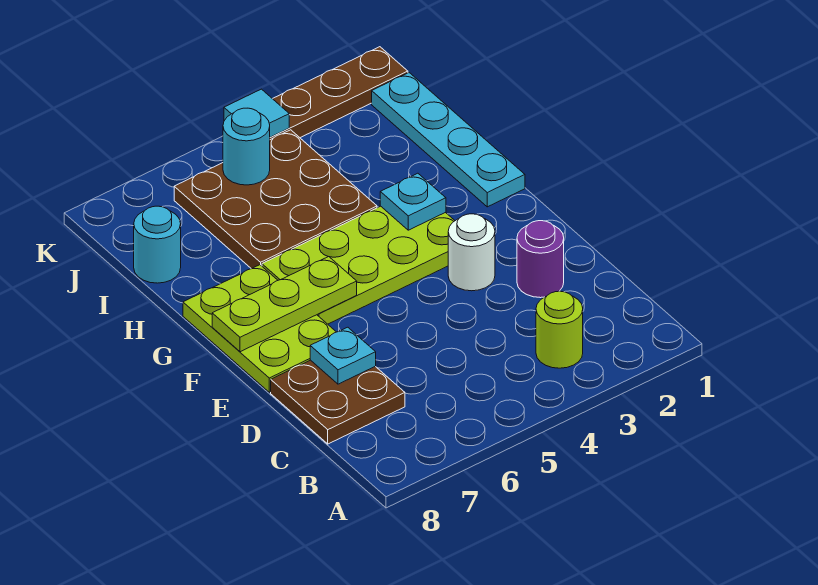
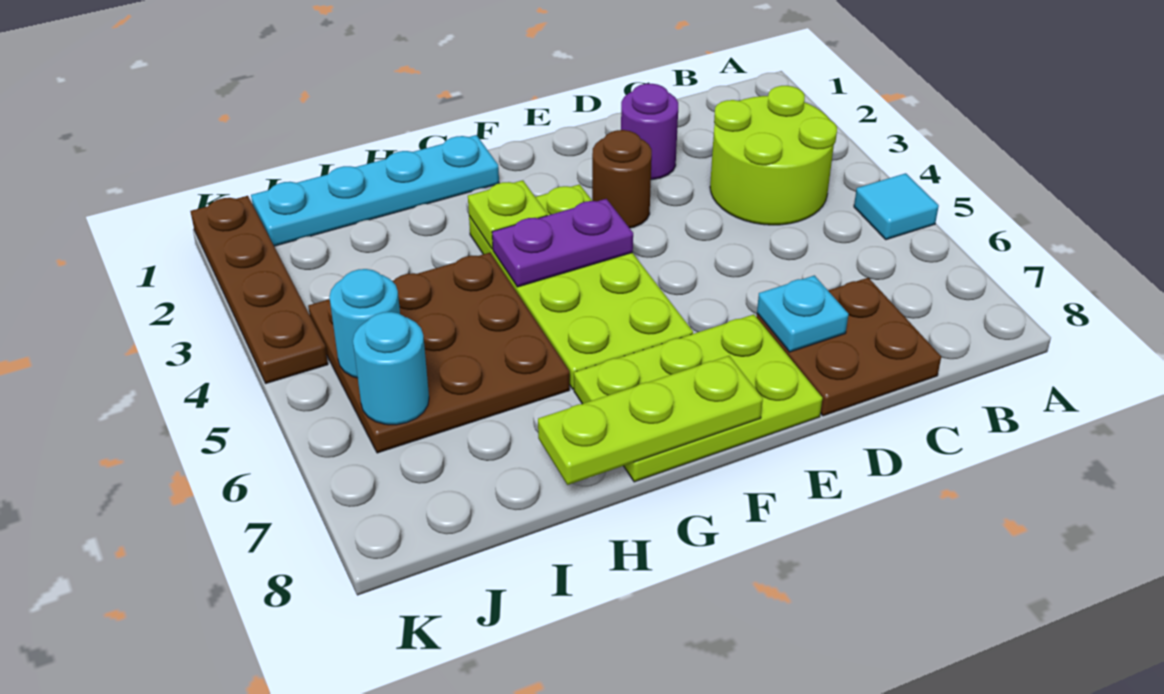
lime round brick B3 level 1 -> lime round brick B3:C4 level 1
white round brick E3 level 1 -> brown round brick E3 level 1
none -> purple plate F4:G4 level 2
lime plate F6:F8 level 2 -> lime plate F8:H8 level 2
cyan plate G3 level 2 -> lime plate G3 level 2
cyan round brick I8 level 1 -> cyan round brick J6 level 2
cyan tile K4 level 2 -> cyan tile A5 level 1

